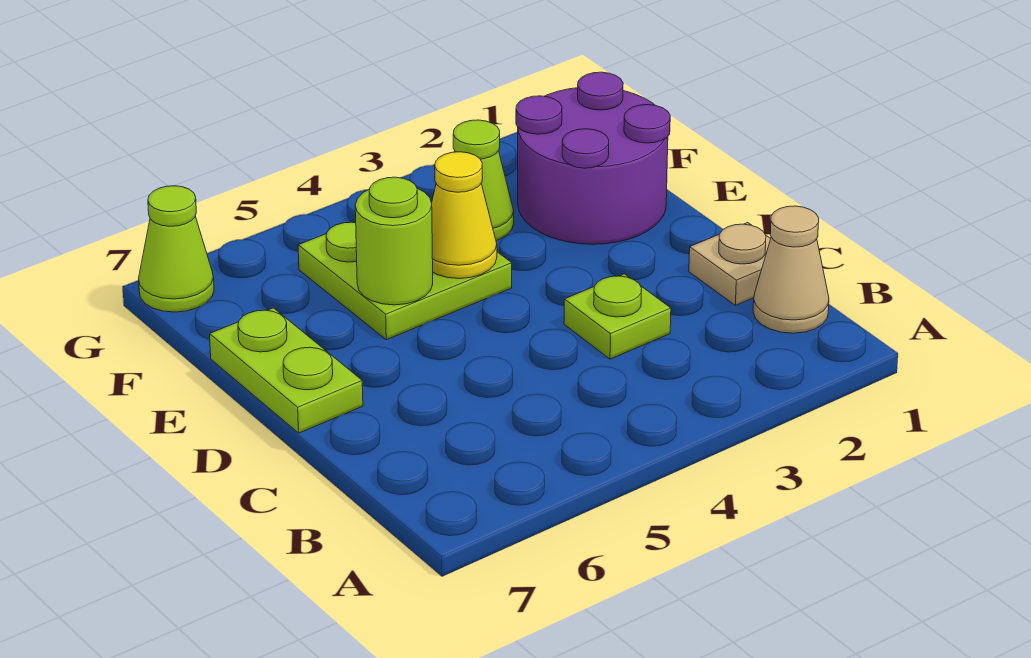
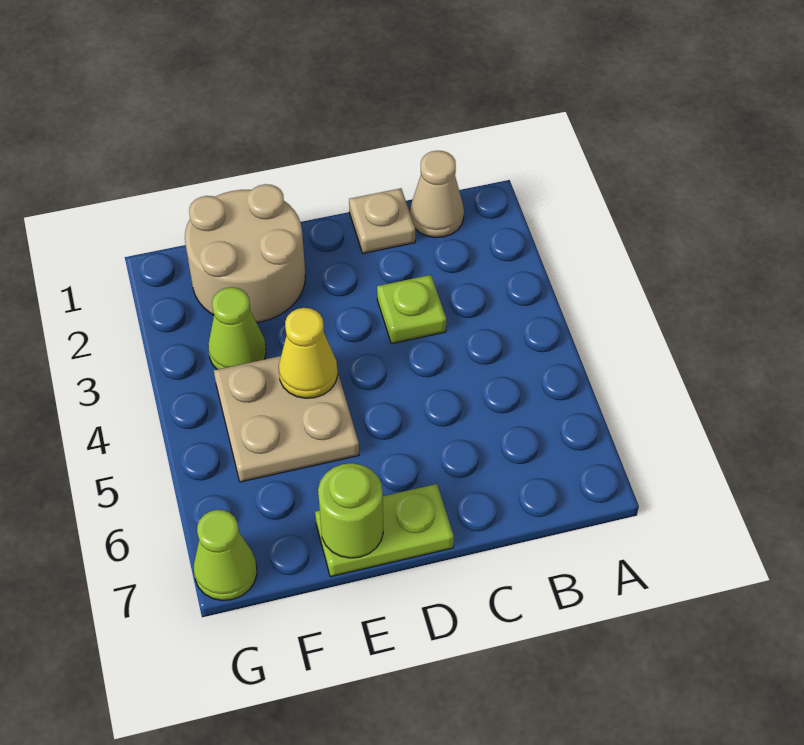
purple round brick E1:F2 level 1 -> tan round brick E1:F2 level 1
lime plate E4:F5 level 1 -> tan plate E4:F5 level 1
lime round brick E5 level 2 -> lime round brick E7 level 2

